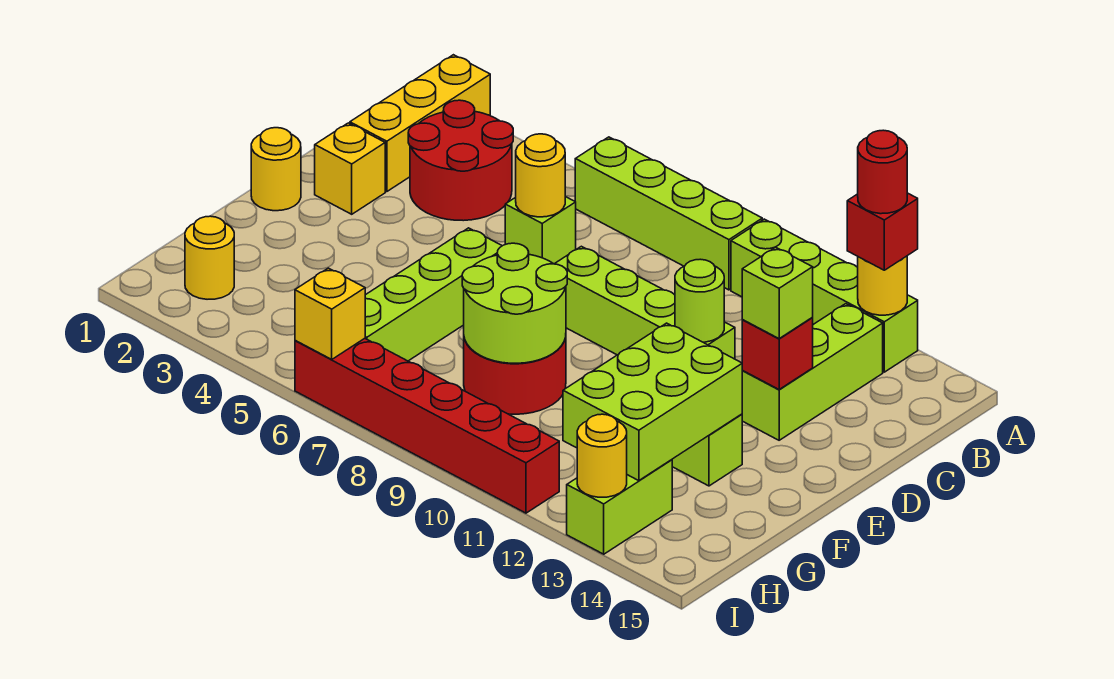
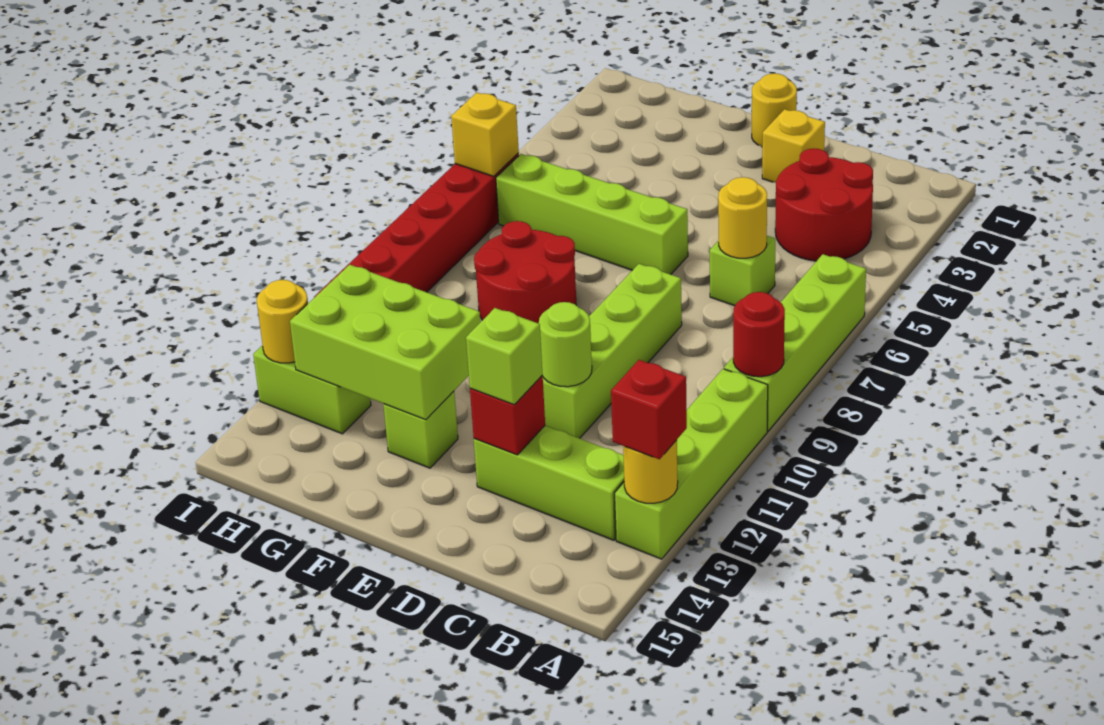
yellow brick A2:C2 level 1 -> none
red round brick A13 level 4 -> red round brick A9 level 2
lime round brick F8:G9 level 2 -> none
yellow round brick H2 level 1 -> none

